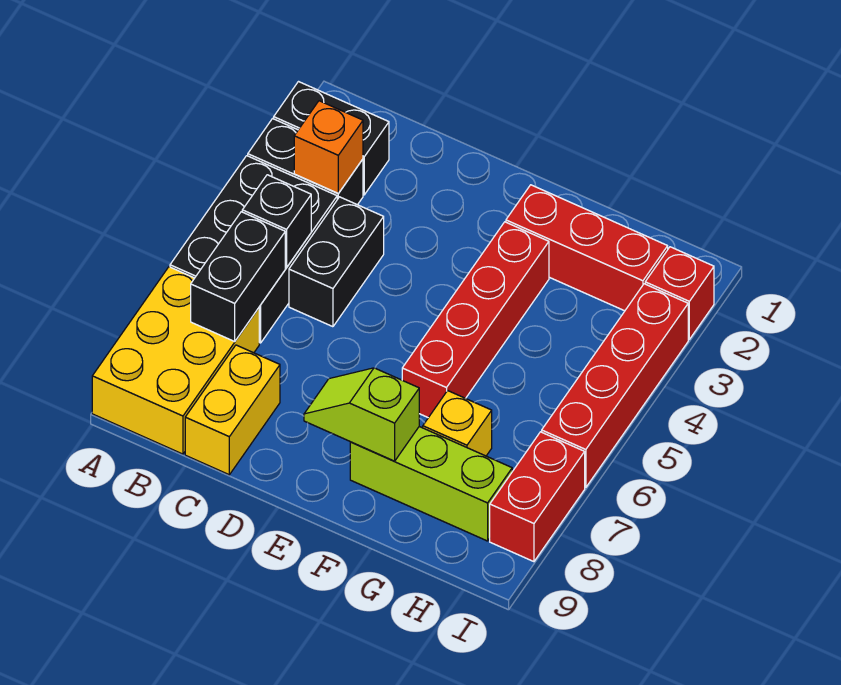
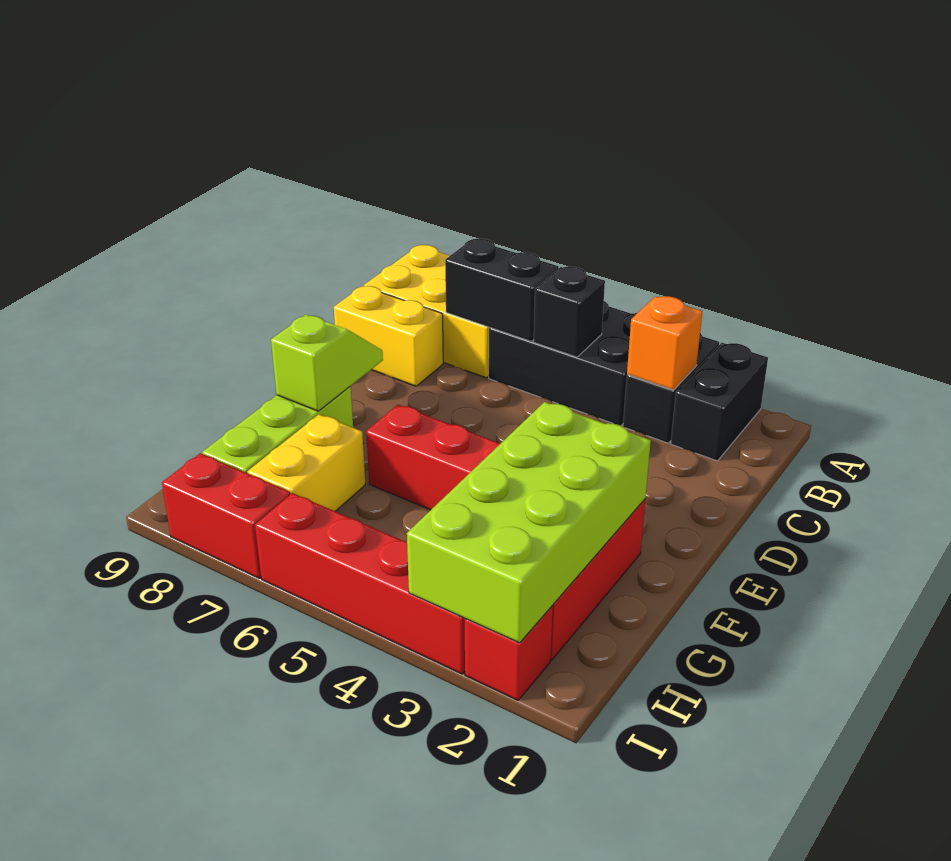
black brick C4:C5 level 1 -> none
none -> lime brick F2:I3 level 2
yellow brick G7 level 1 -> yellow brick G7:H7 level 1

